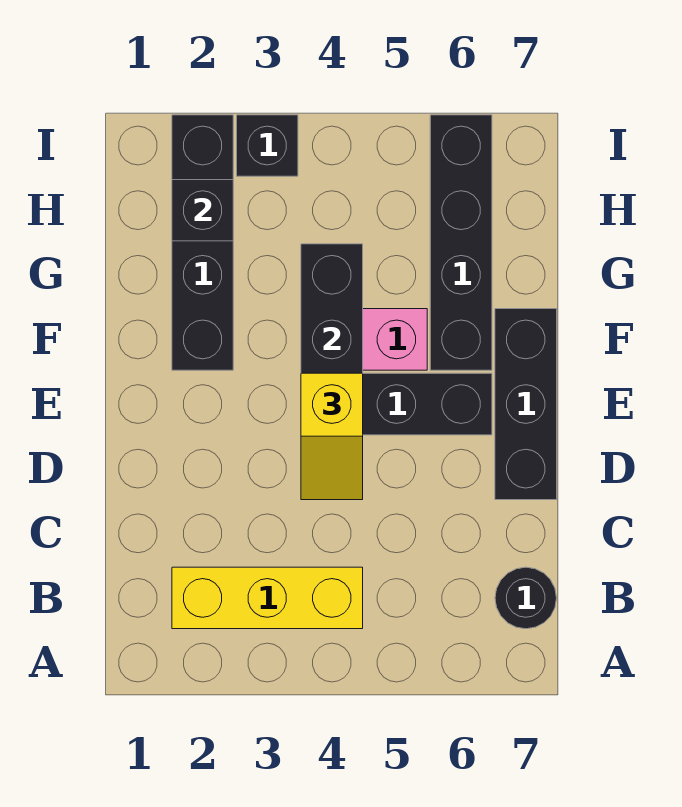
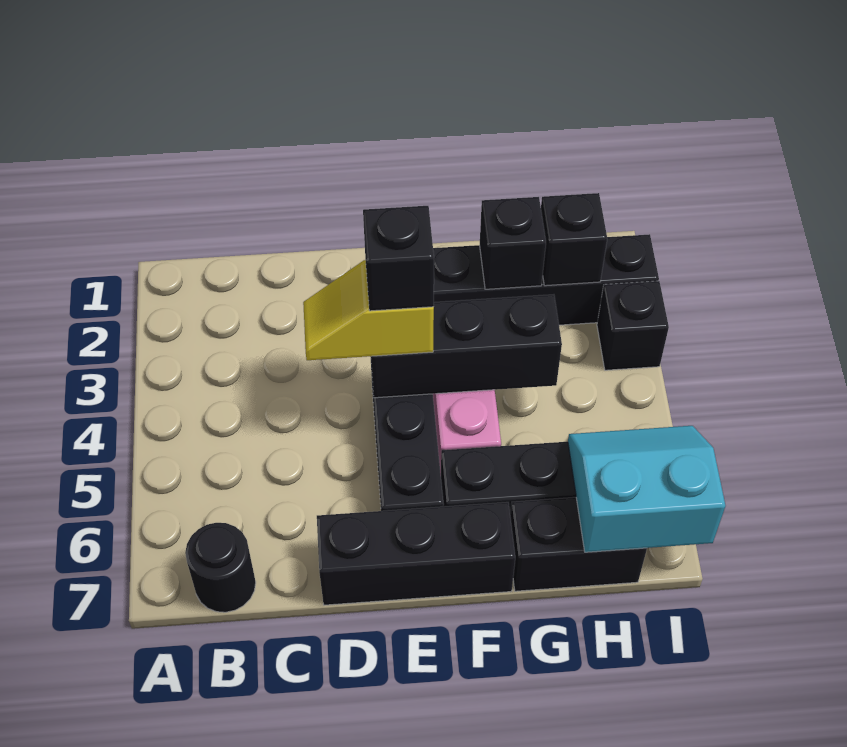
yellow brick B2:B4 level 1 -> none
none -> black brick E4 level 4
none -> black brick G2 level 2
none -> black brick G7:H7 level 1
none -> cyan slope H6:I7 level 2 top 7

